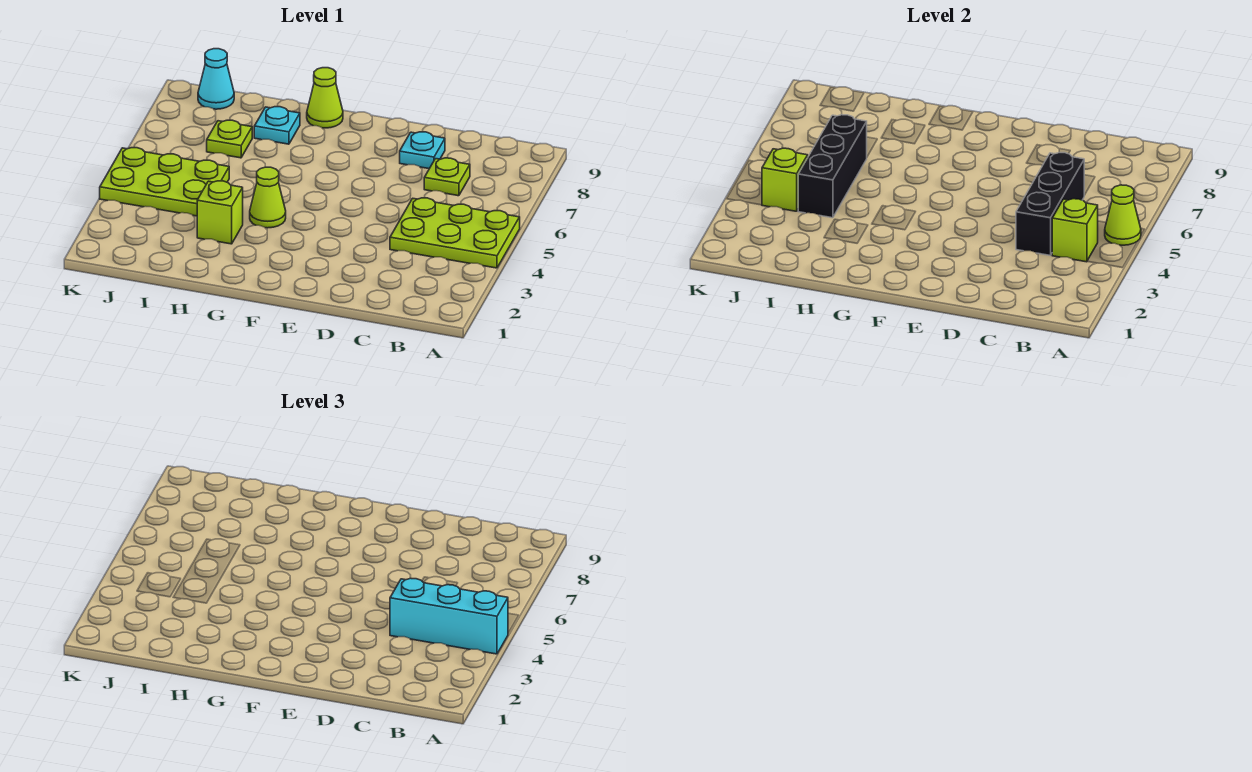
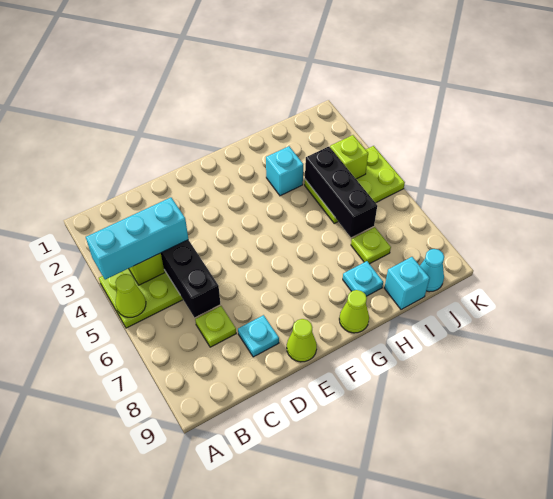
lime cone G4 level 1 -> lime cone E9 level 1
lime brick H3 level 1 -> cyan brick H3 level 1
none -> cyan brick I9 level 1

